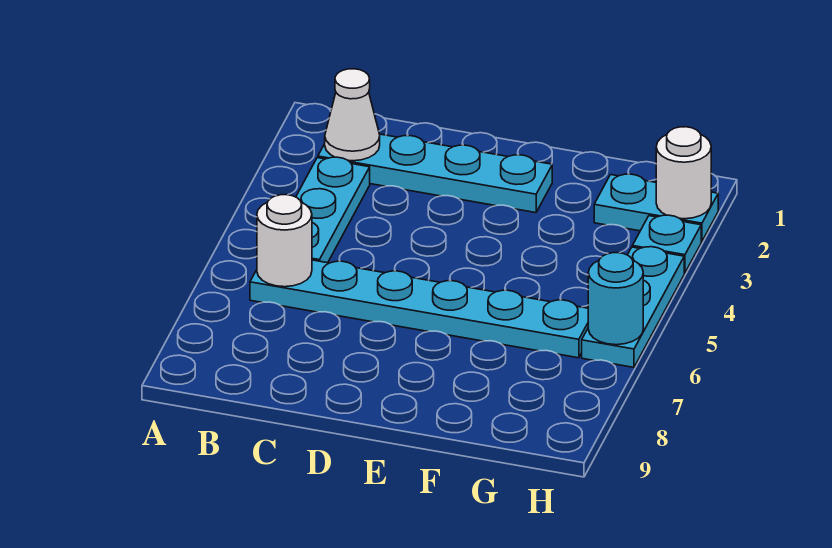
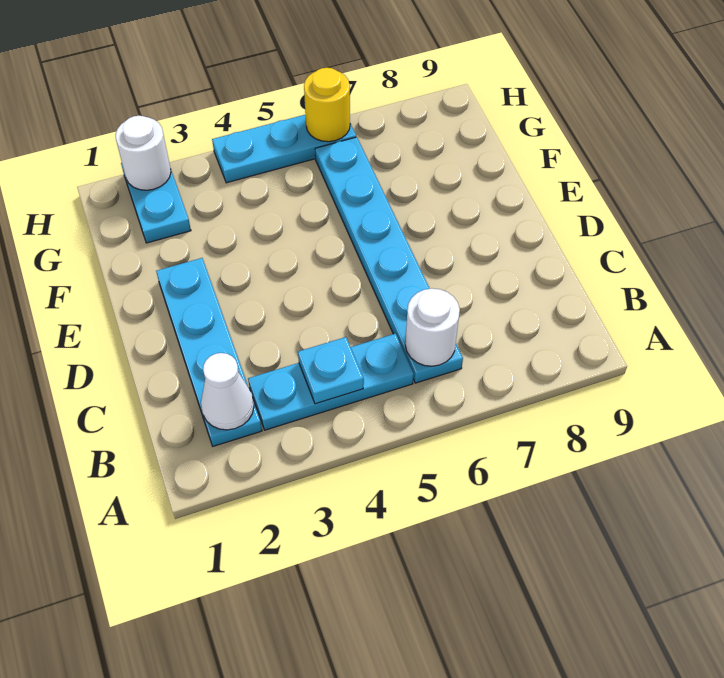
cyan plate H3 level 1 -> cyan plate B4 level 2
cyan round brick H6 level 2 -> yellow round brick H6 level 2

